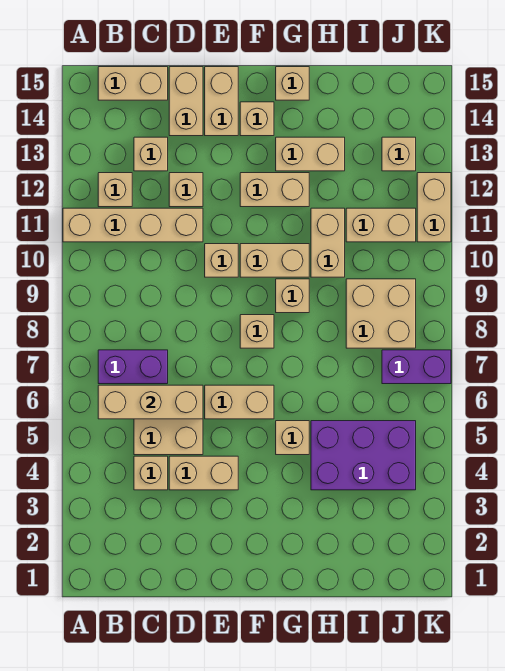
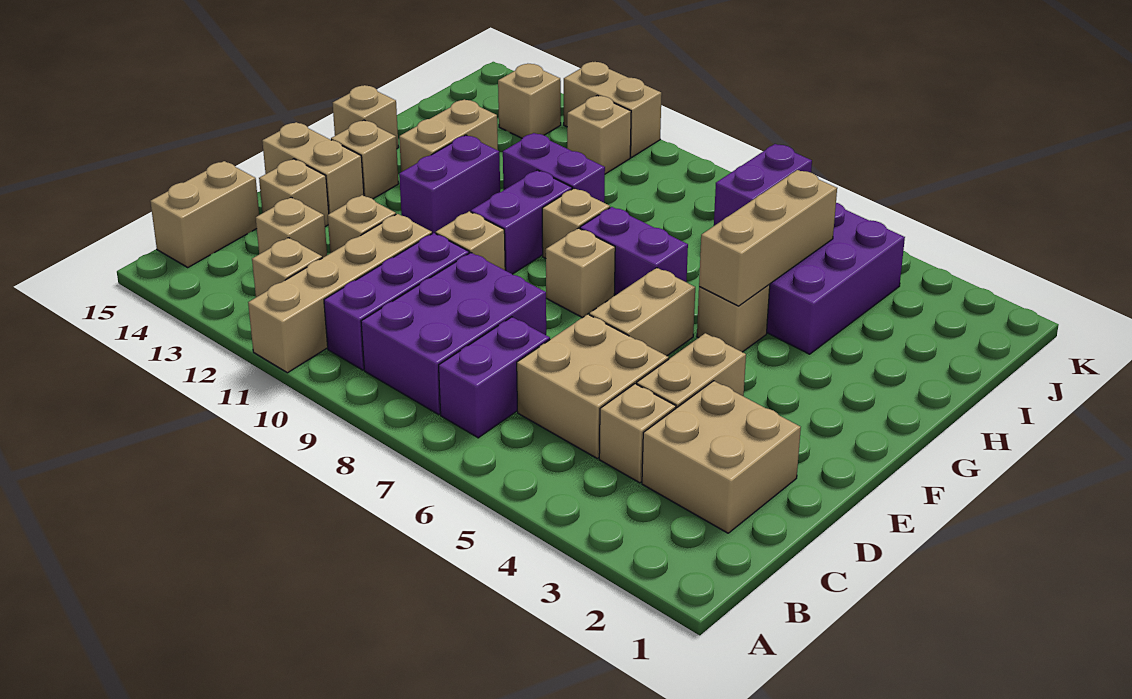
tan brick B6:D6 level 2 -> tan brick G5:I5 level 2
none -> purple brick B8:D9 level 1
none -> purple brick B10:D10 level 1
tan brick D14:D15 level 1 -> tan brick D14 level 1
tan brick F10:G10 level 1 -> purple brick F10:G10 level 1
tan brick F12:G12 level 1 -> purple brick F12:G12 level 1
none -> purple brick G7:G8 level 1
tan brick H10:H11 level 1 -> purple brick H10:H11 level 1
tan brick I8:J9 level 1 -> tan brick C2:D3 level 1
tan brick I11:J11 level 1 -> tan brick J11 level 1

